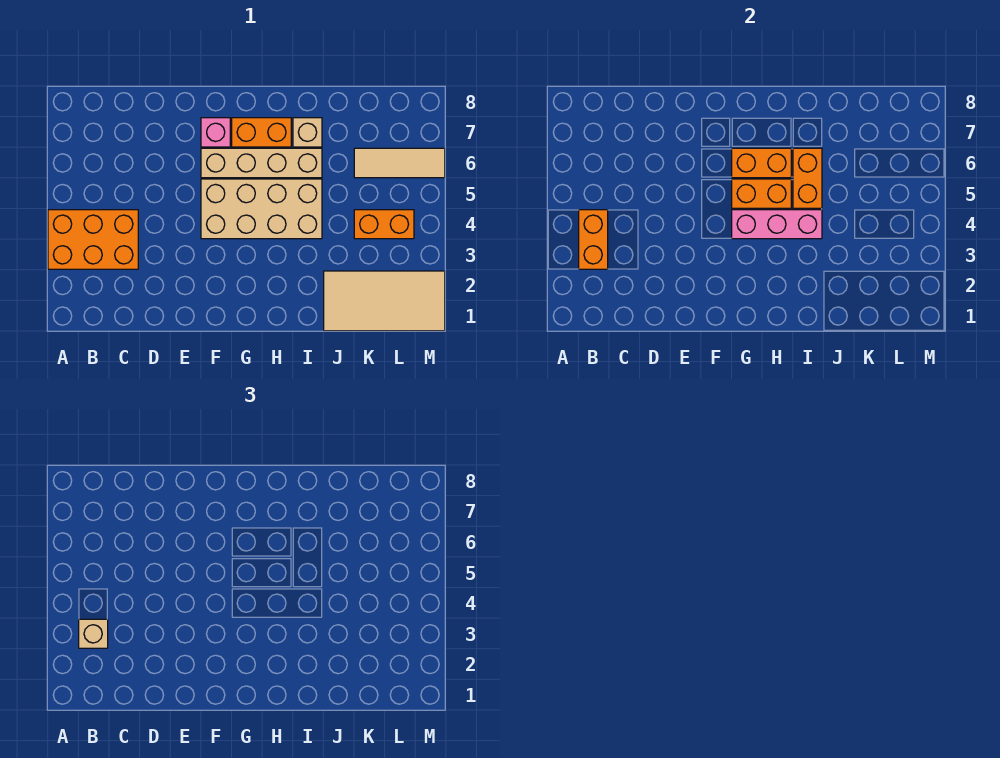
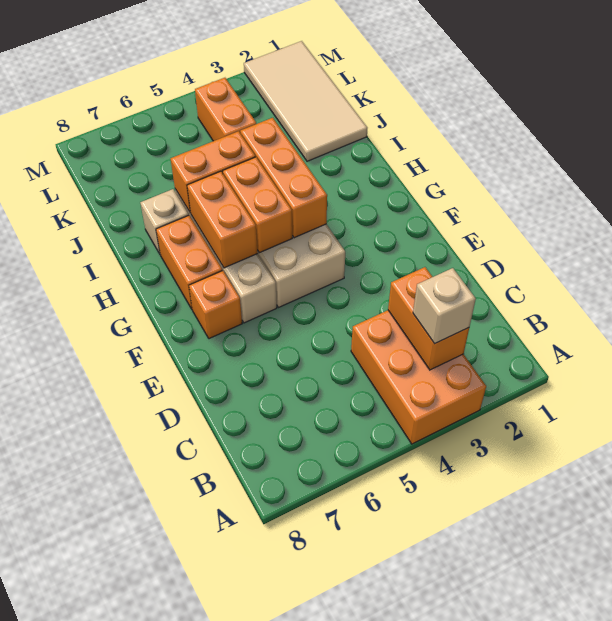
orange brick B3:B4 level 2 -> orange brick B3:C3 level 2
pink brick F7 level 1 -> orange brick F7 level 1
pink brick G4:I4 level 2 -> orange brick G4:I4 level 2
tan tile K6:M6 level 1 -> none

